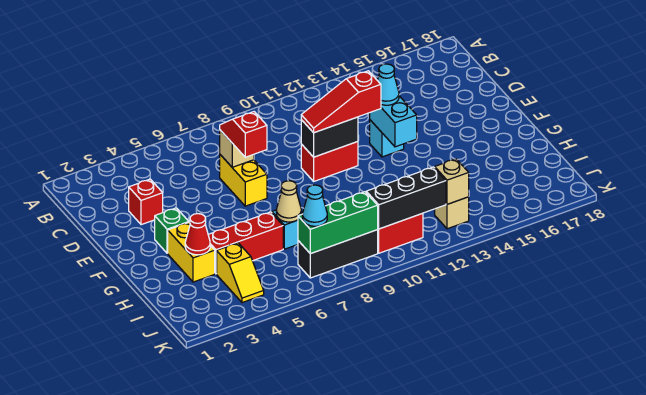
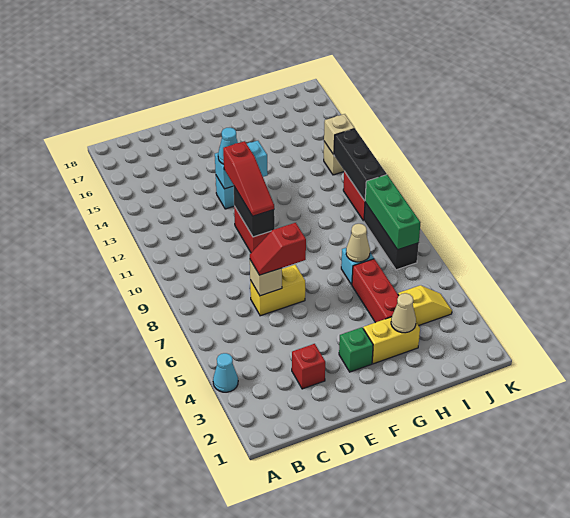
red cone H3 level 2 -> tan cone H3 level 2
cyan cone J7 level 3 -> cyan cone A4 level 1

